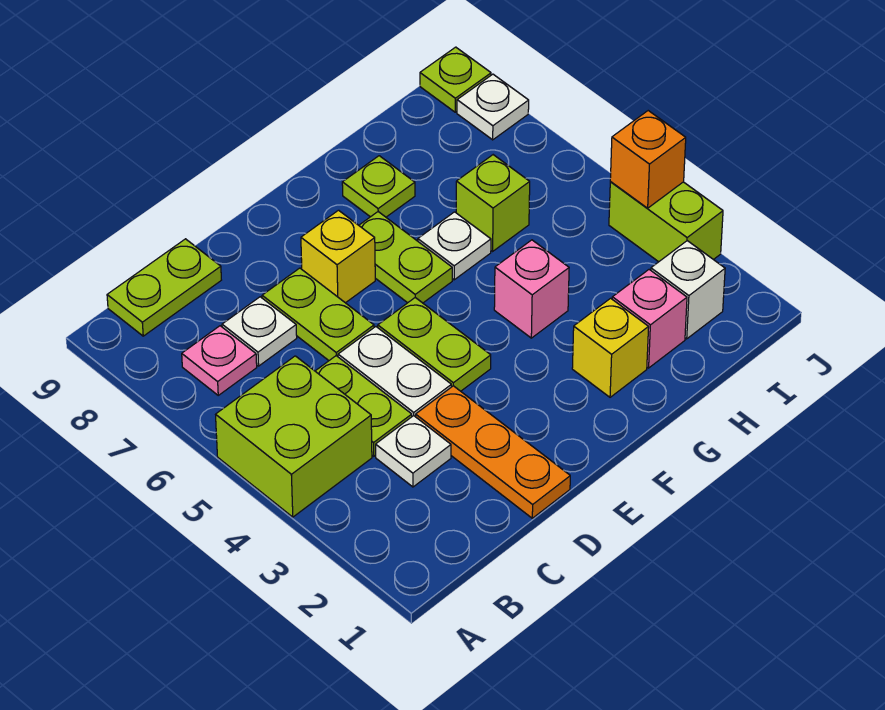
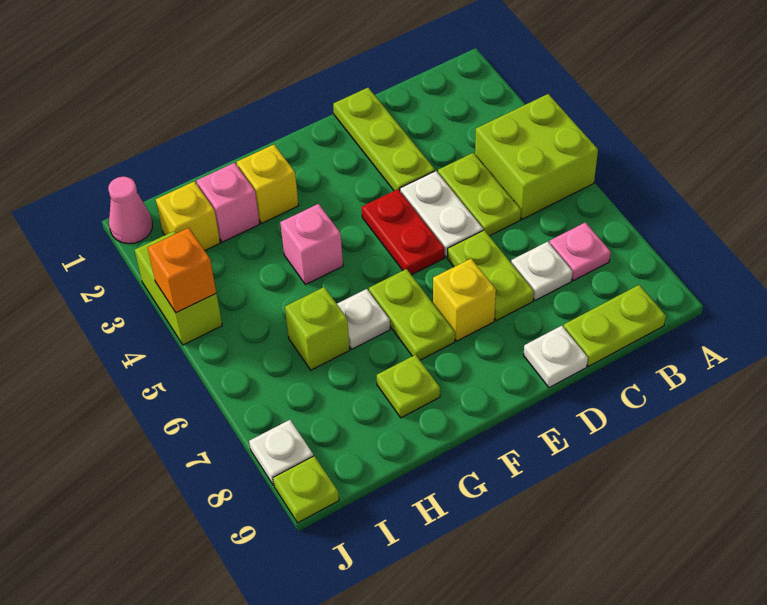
white plate C3 level 1 -> white plate D9 level 1
orange plate D1:D3 level 1 -> lime plate D1:D3 level 1
lime plate E4:E5 level 1 -> red plate E4:E5 level 1
white brick I2 level 1 -> yellow brick I2 level 1
none -> pink cone J1 level 1

